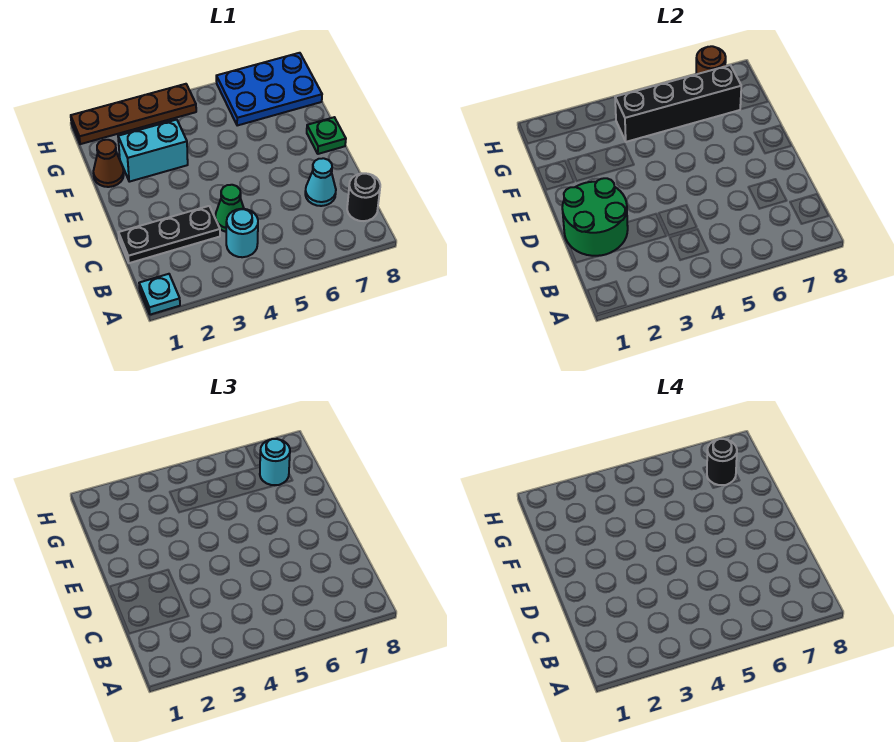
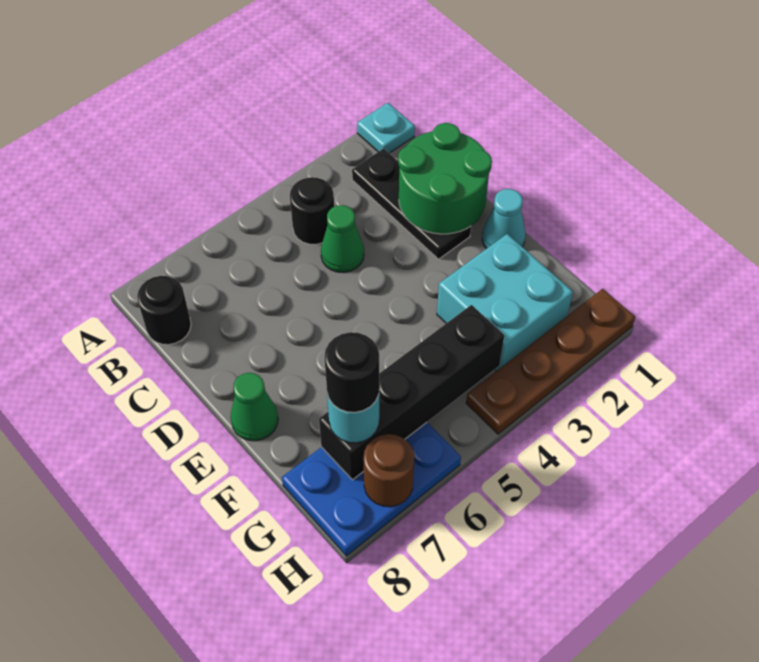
cyan round brick B4 level 1 -> black round brick B4 level 1
black plate C1:C3 level 1 -> black plate B2:D2 level 1
cyan cone C7 level 1 -> cyan cone E1 level 1
green plate E8 level 1 -> green cone E8 level 1
brown cone F1 level 1 -> none
cyan brick F2:F3 level 1 -> cyan brick F2:G3 level 1

